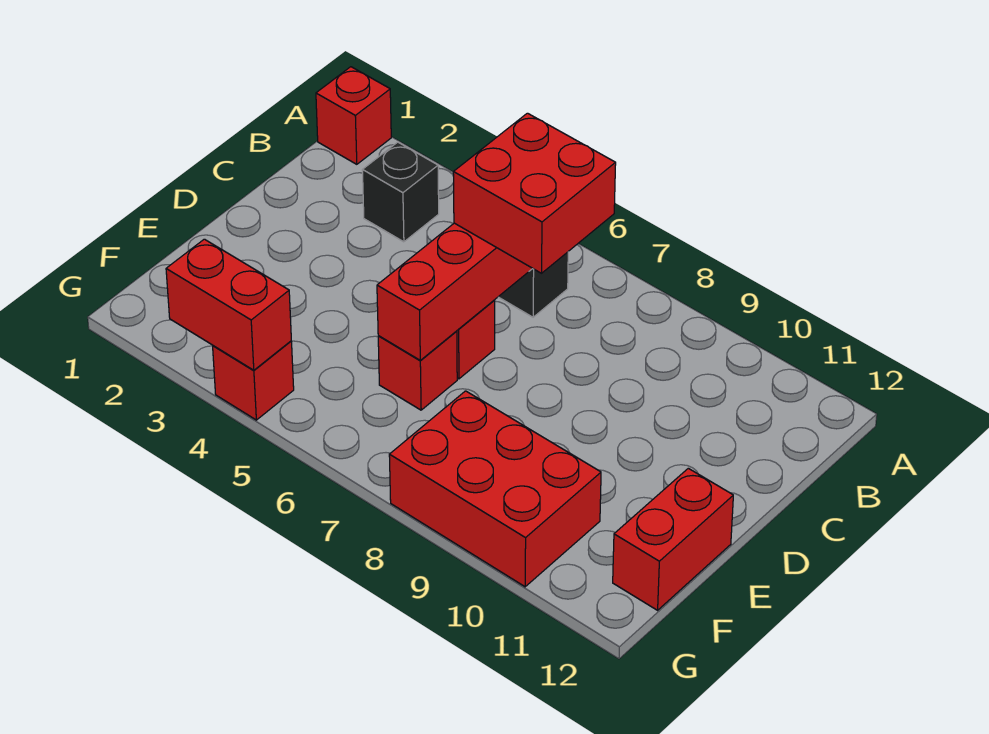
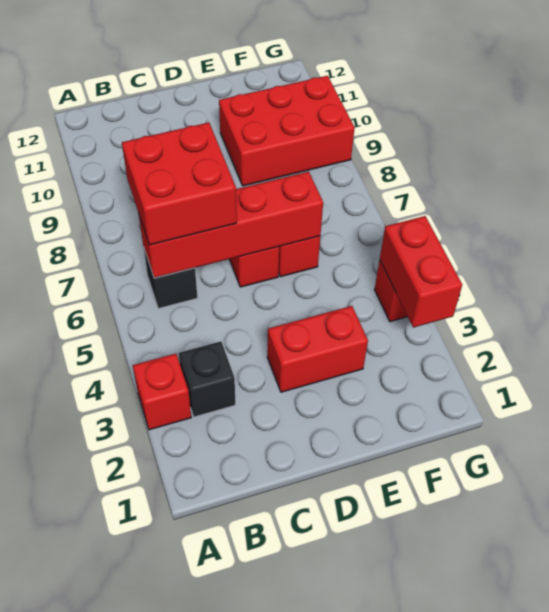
red brick A1 level 1 -> red brick A3 level 1
red brick E12:F12 level 1 -> red brick D3:E3 level 1
red brick F8:G10 level 1 -> red brick E9:G10 level 1

